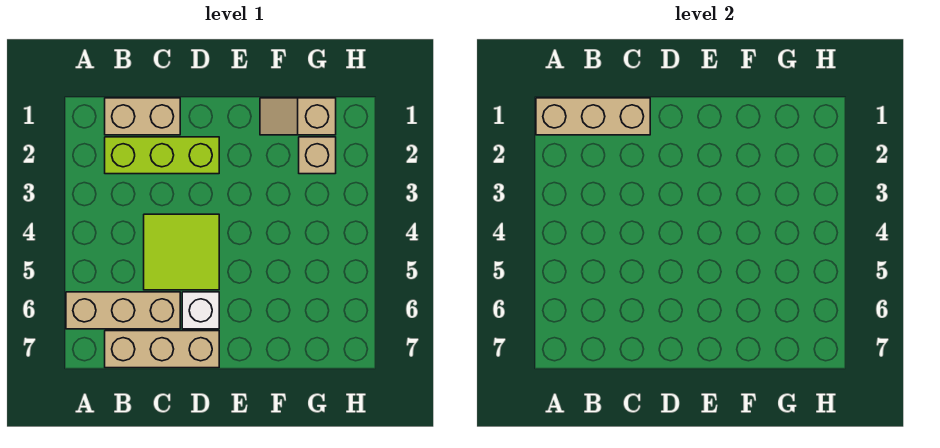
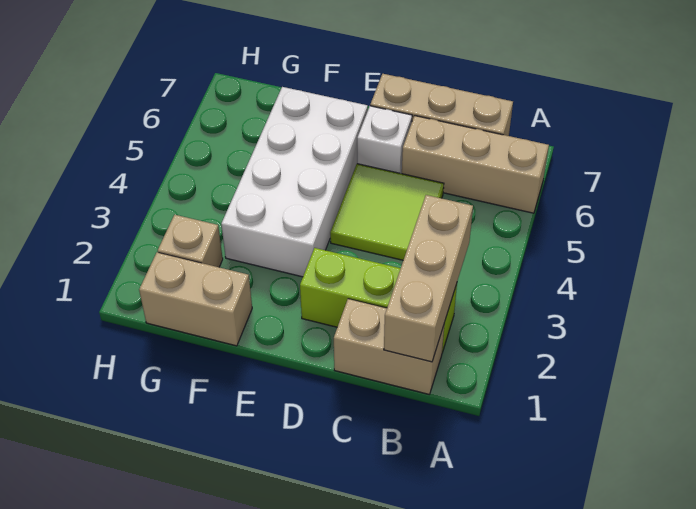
tan brick A1:C1 level 2 -> tan brick B1:B3 level 2
none -> white brick E3:F6 level 1
tan slope F1:G1 level 1 top G -> tan brick F1:G1 level 1

